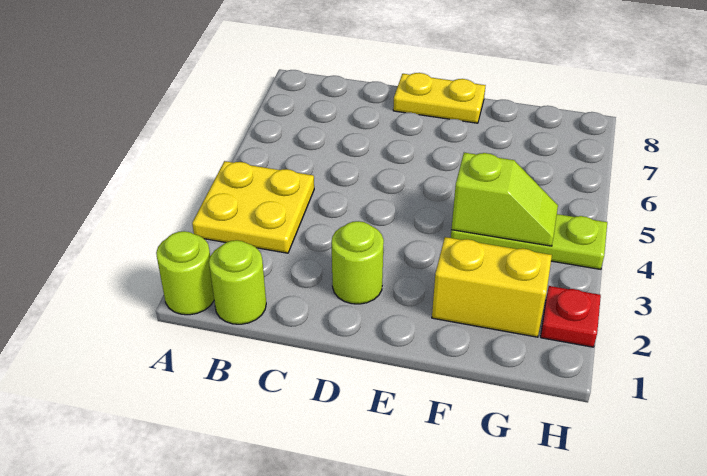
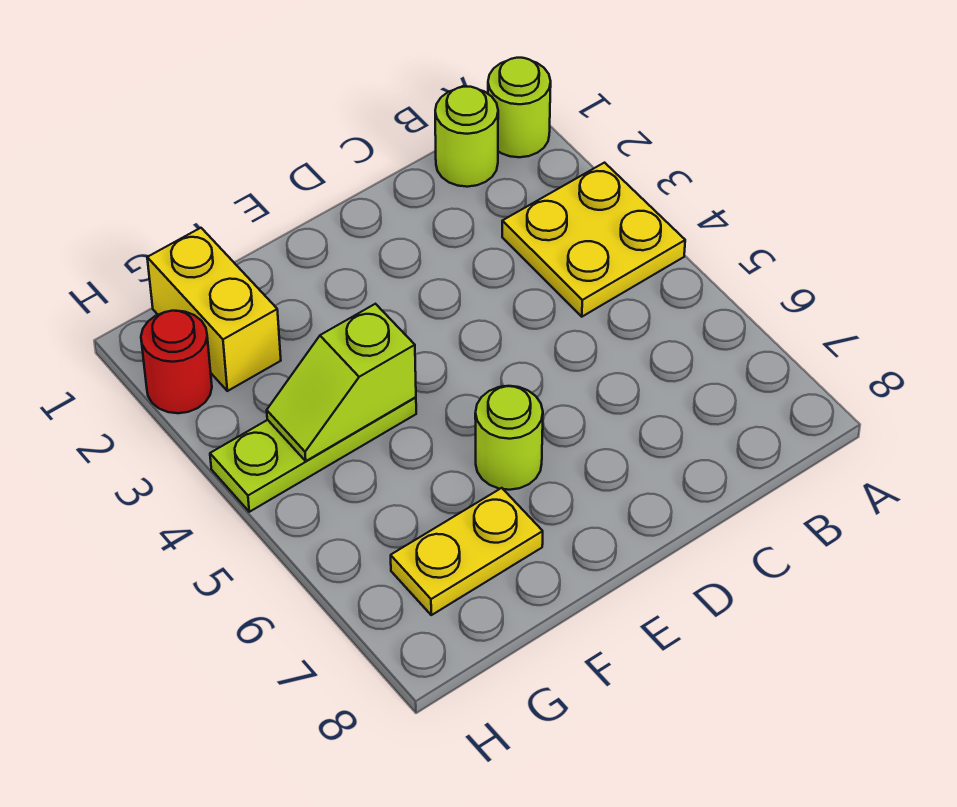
lime round brick D2 level 1 -> lime round brick E6 level 1
yellow plate D8:E8 level 1 -> yellow plate F7:G7 level 1
yellow brick F2:G2 level 1 -> yellow brick G1:G2 level 1
red plate H2 level 1 -> red round brick H2 level 1

